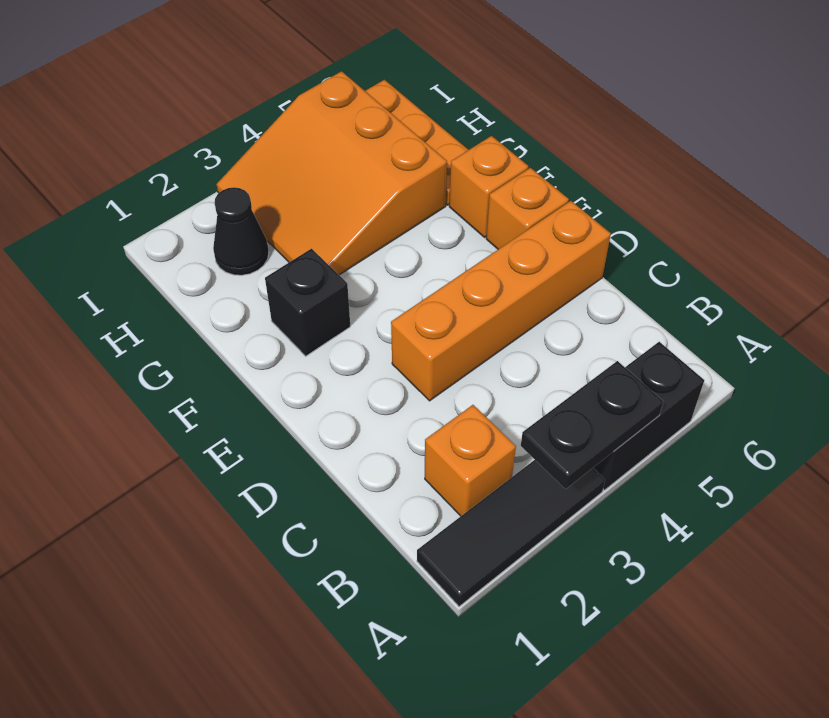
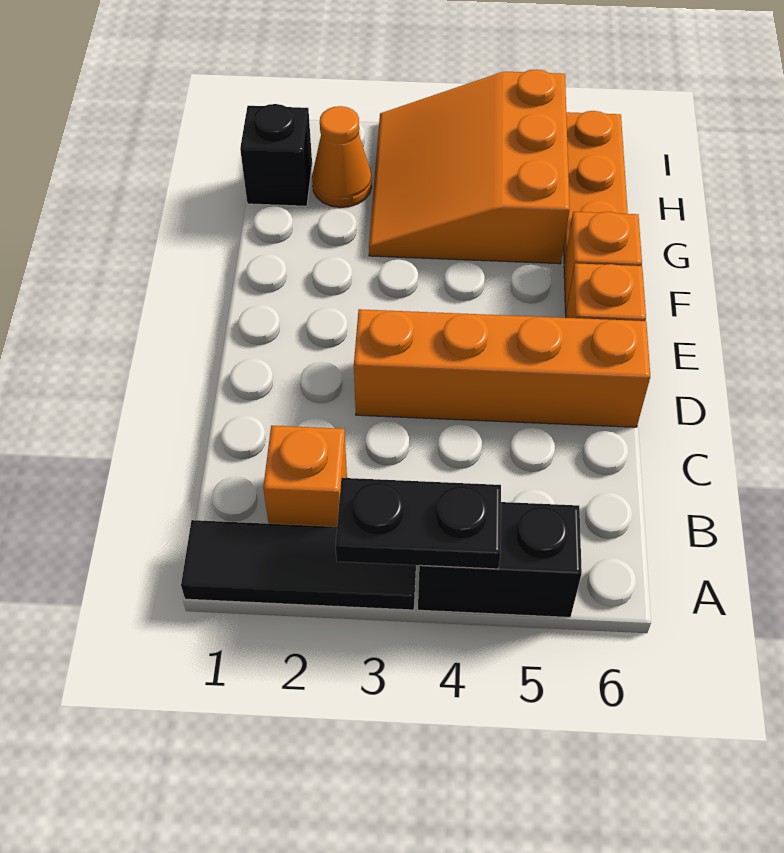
black brick F2 level 1 -> black brick H1 level 1
black cone H2 level 1 -> orange cone H2 level 1

